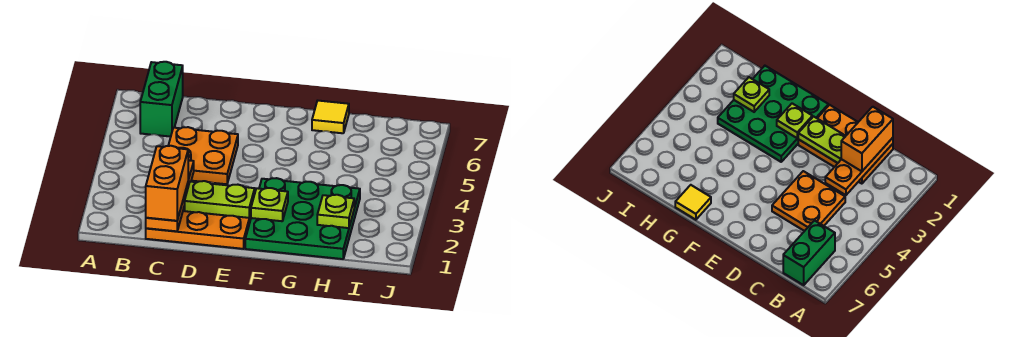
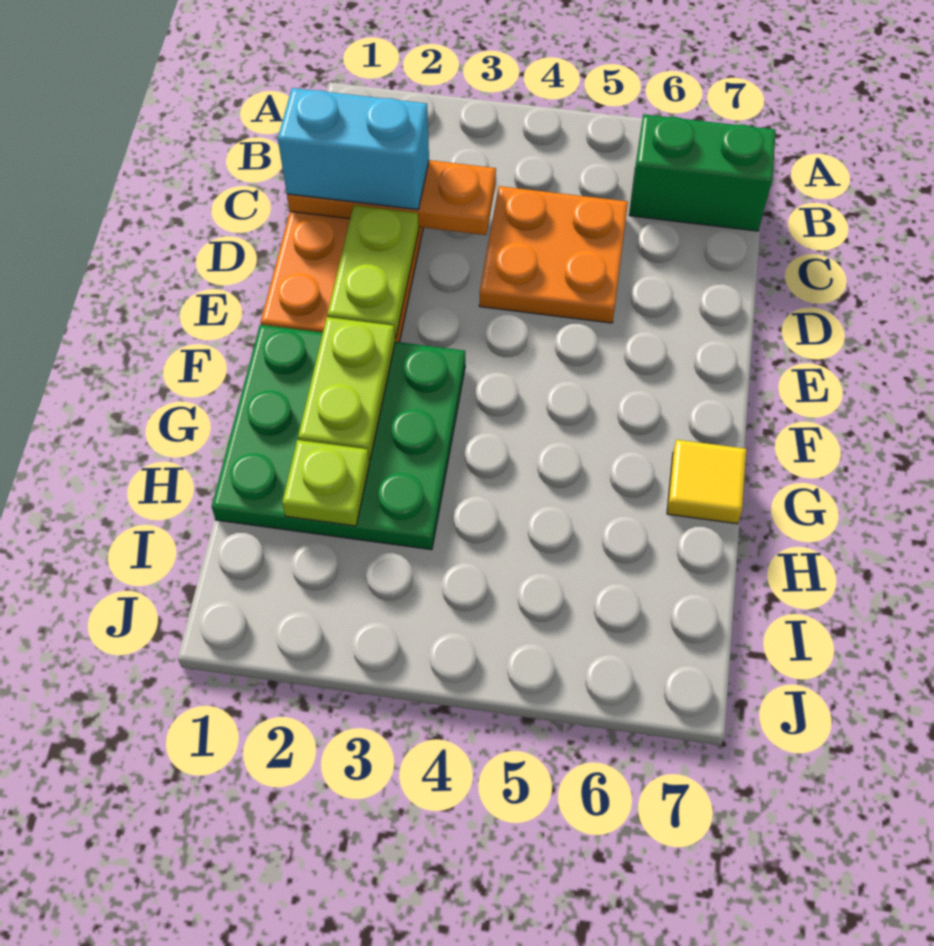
orange brick C1:C2 level 3 -> cyan brick C1:C2 level 3
lime plate F2 level 2 -> lime plate F2:G2 level 2

